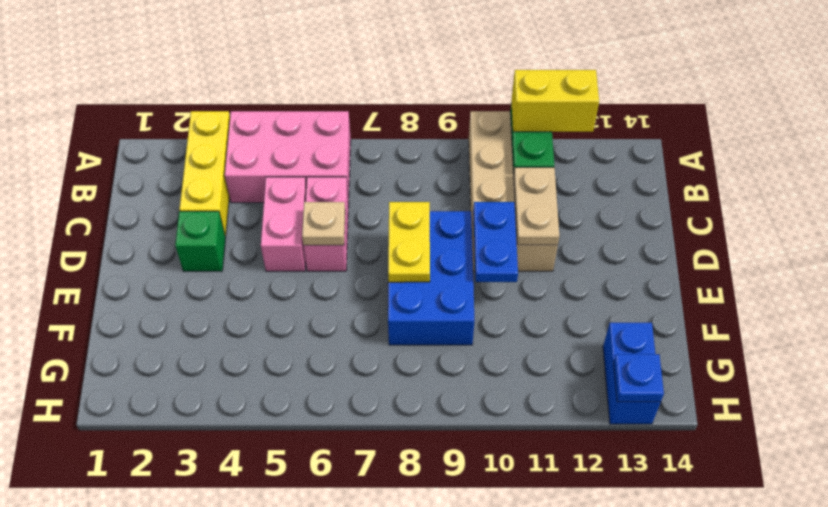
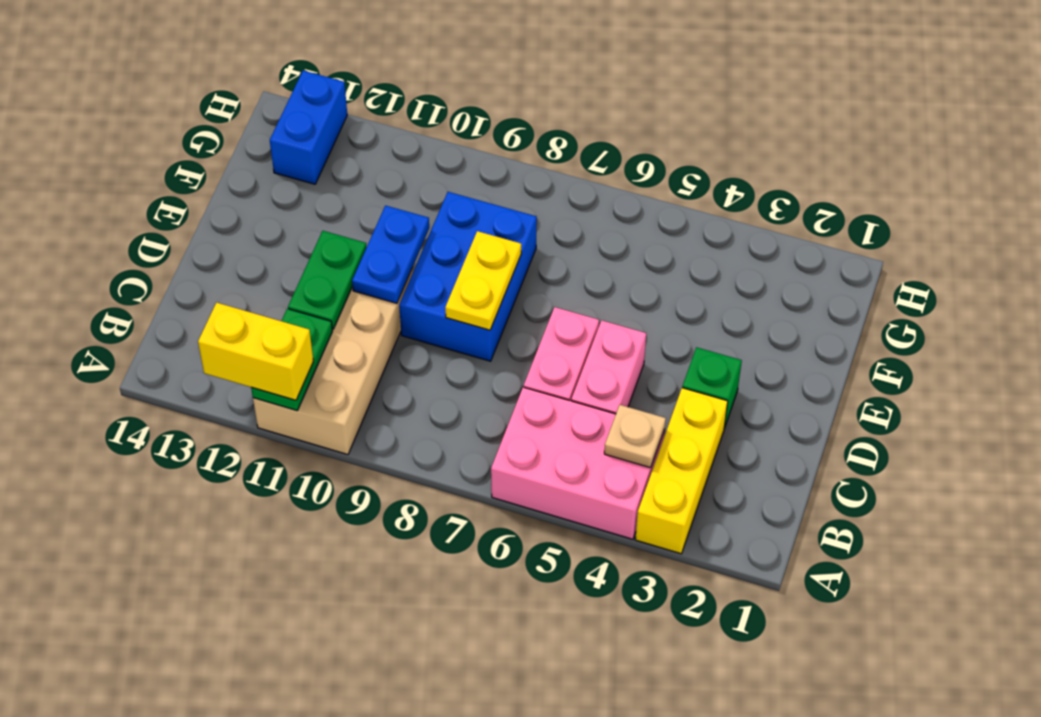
tan plate C11:D11 level 2 -> green plate C11:D11 level 2
tan plate D6 level 2 -> tan plate B4 level 2
blue plate H13 level 2 -> none

